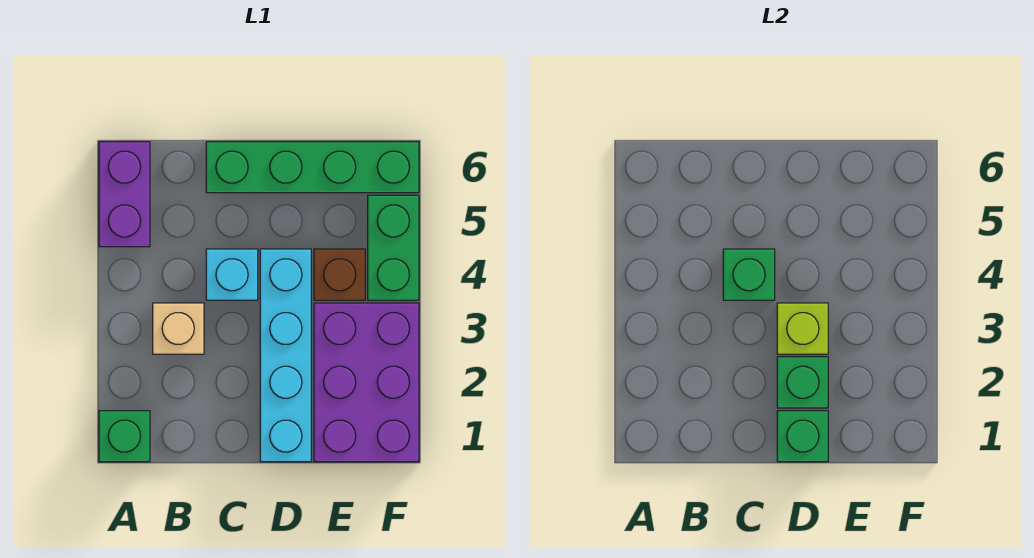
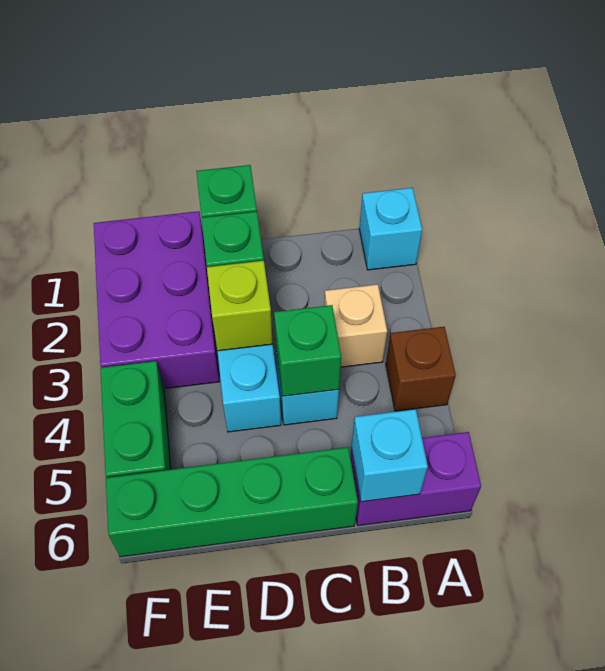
green brick A1 level 1 -> cyan brick A1 level 1
purple brick A5:A6 level 1 -> purple brick A6:B6 level 1
none -> cyan brick B6 level 2
brown brick E4 level 1 -> brown brick A4 level 1

